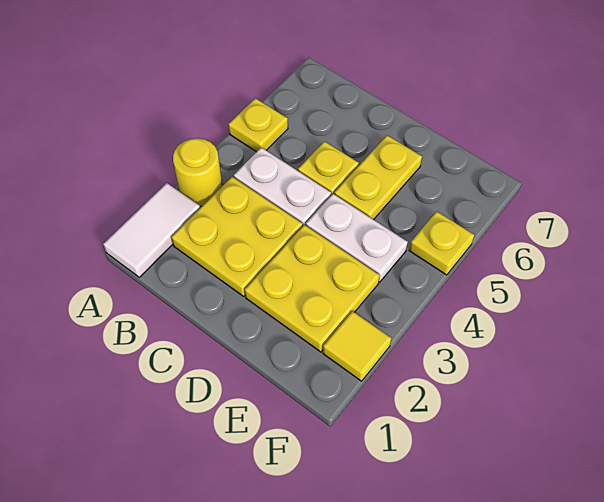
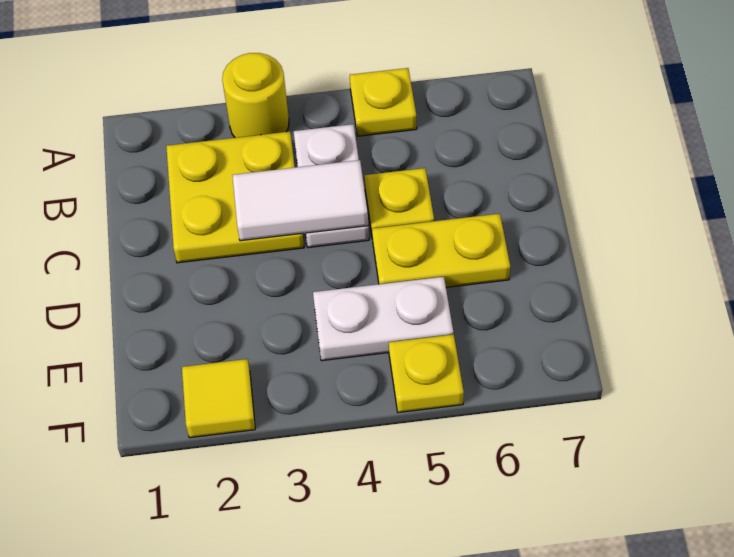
white tile A1:A2 level 1 -> white tile C3:C4 level 2
yellow plate D2:E3 level 1 -> none
white plate D4:E4 level 1 -> white plate E4:E5 level 1

